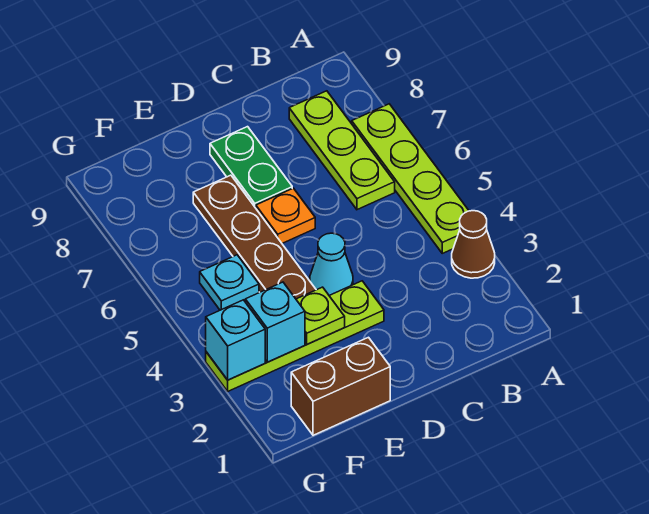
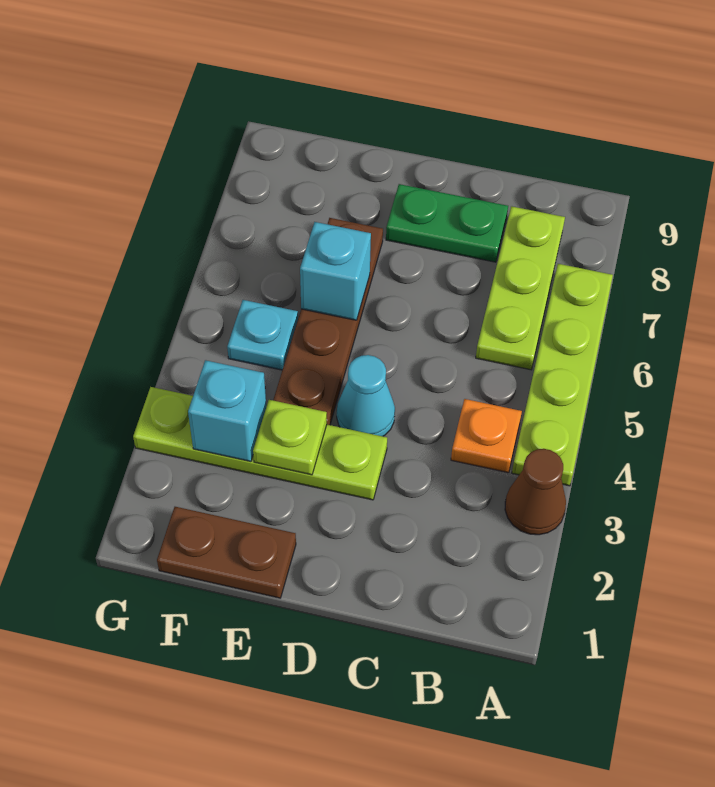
orange plate D6 level 1 -> orange plate B4 level 1
green plate D7:D8 level 1 -> green plate C8:D8 level 1
brown brick E1:F1 level 1 -> brown plate E1:F1 level 1
cyan brick G3 level 2 -> cyan brick E6 level 2

